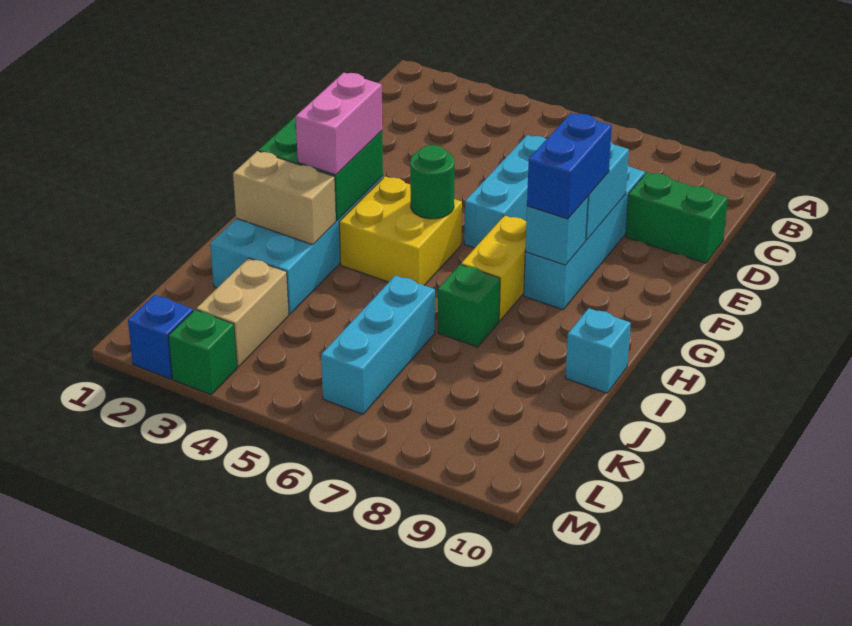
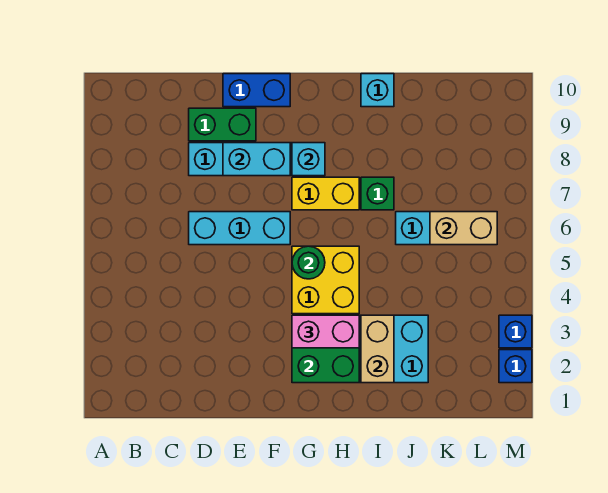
green brick D9:D10 level 1 -> green brick D9:E9 level 1
blue brick F8:G8 level 3 -> blue brick E10:F10 level 1
tan brick K3:L3 level 1 -> tan brick K6:L6 level 2
green brick M3 level 1 -> blue brick M3 level 1

